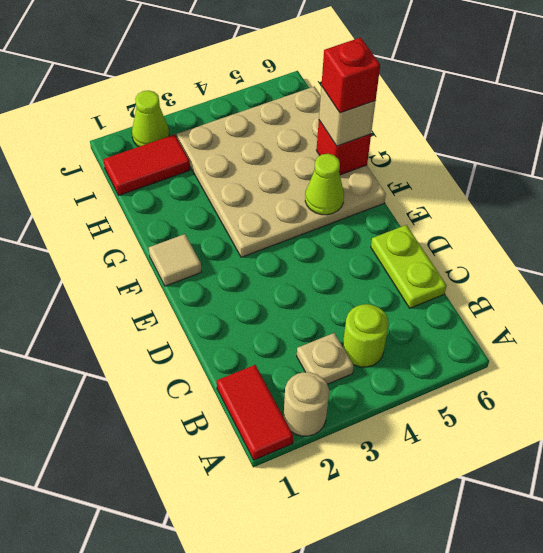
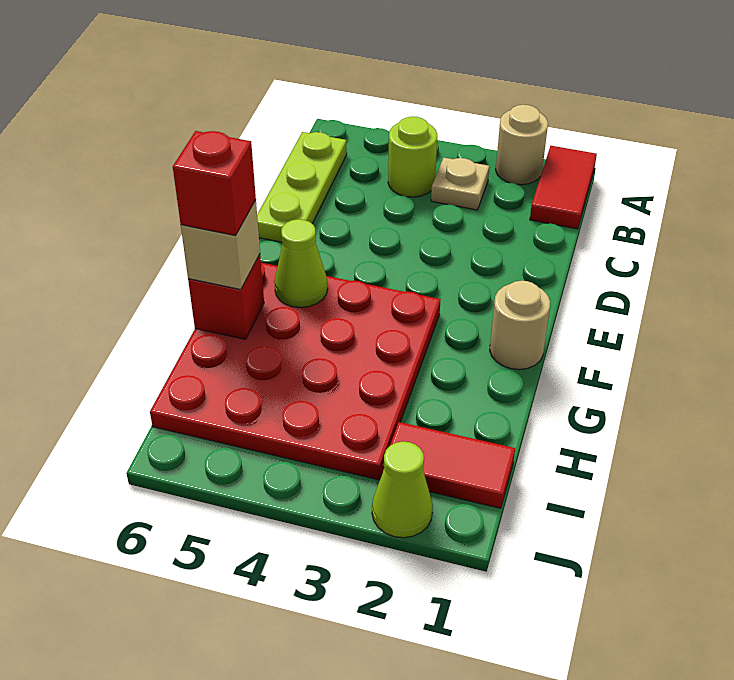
lime plate C6:D6 level 1 -> lime plate B6:D6 level 1
tan tile F1 level 1 -> tan round brick F1 level 1
tan plate F3:I6 level 1 -> red plate F3:I6 level 1

